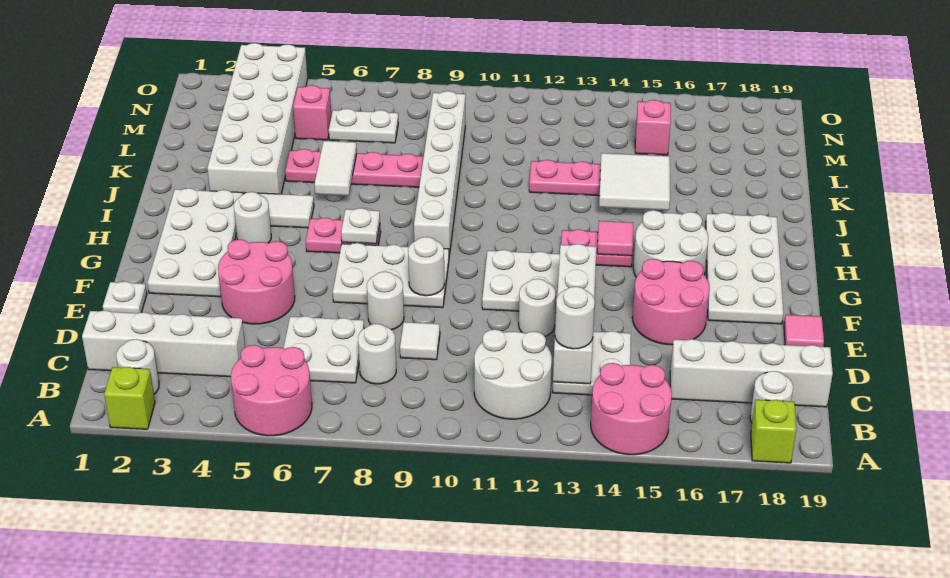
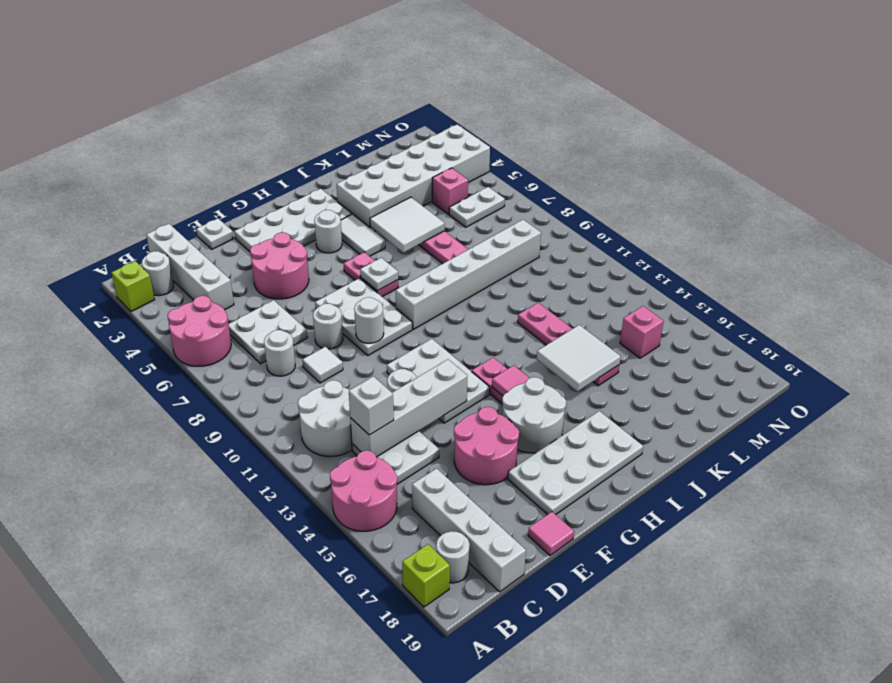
white round brick C13 level 3 -> white brick C13 level 3
white tile J6:K6 level 2 -> white tile J5:K6 level 2
white plate M6:M7 level 1 -> white plate M6:N6 level 1

